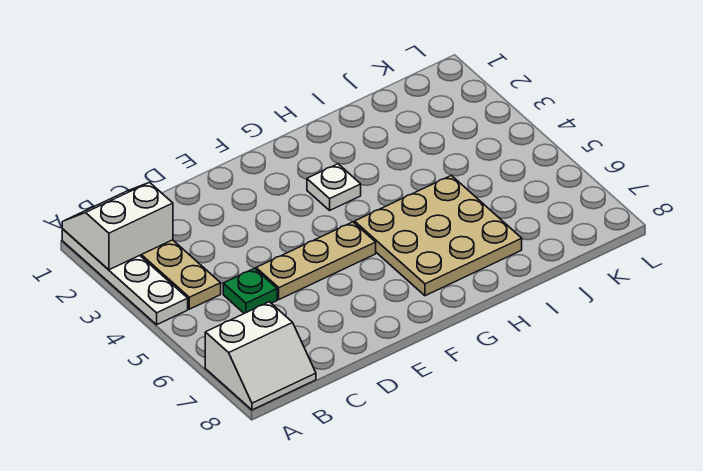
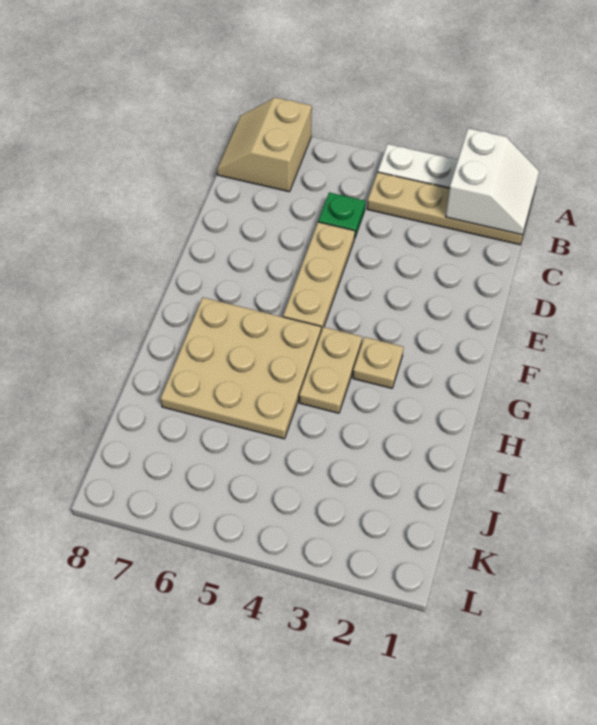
white slope A7:B8 level 1 top 7 -> tan slope A7:B8 level 1 top 7
white plate G3 level 1 -> tan plate G3 level 1
none -> tan plate G4:H4 level 1

